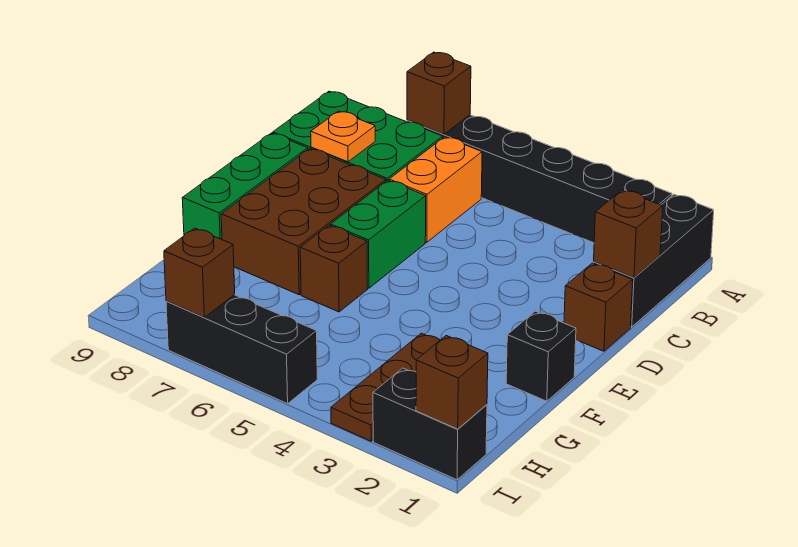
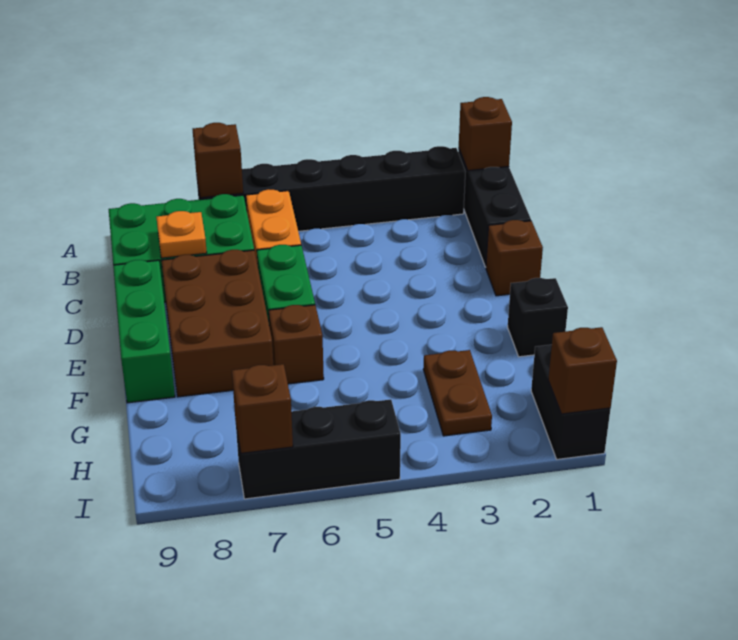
brown brick C1 level 2 -> brown brick A1 level 2
brown plate G3:I3 level 1 -> brown plate G3:H3 level 1
black brick I1:I2 level 1 -> black brick H1:I1 level 1

